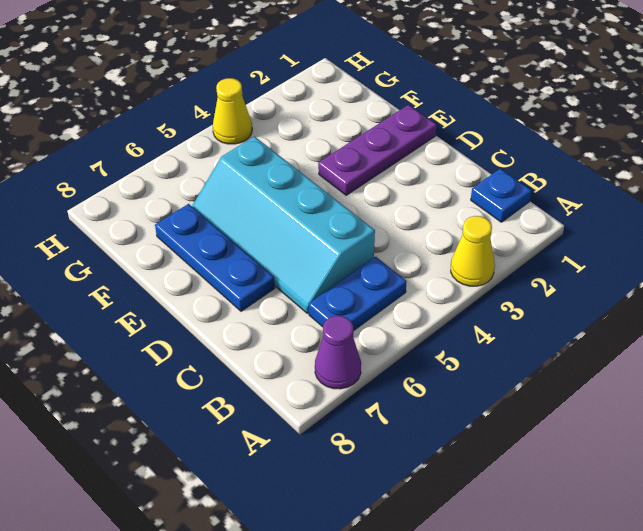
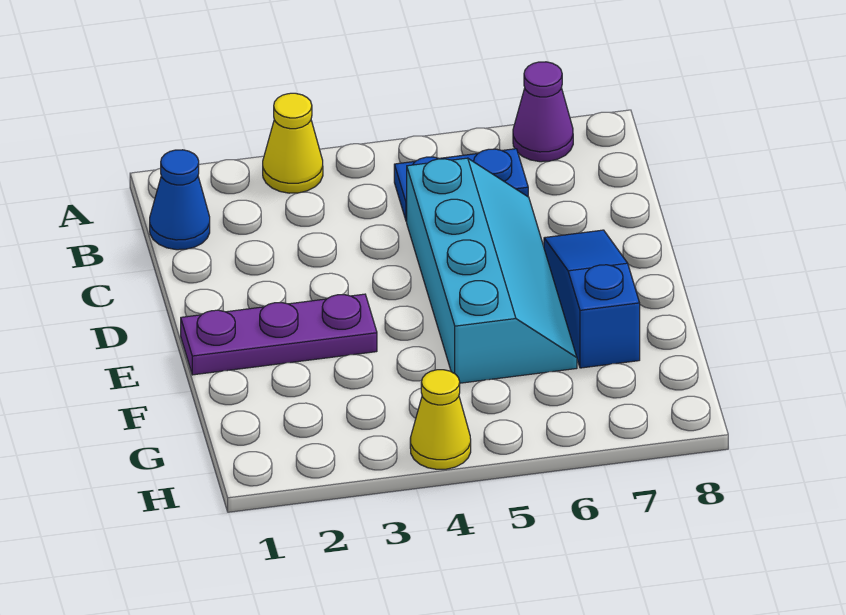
blue plate B1 level 1 -> blue cone B1 level 1
blue plate D7:F7 level 1 -> blue slope D7:F7 level 1 top F

